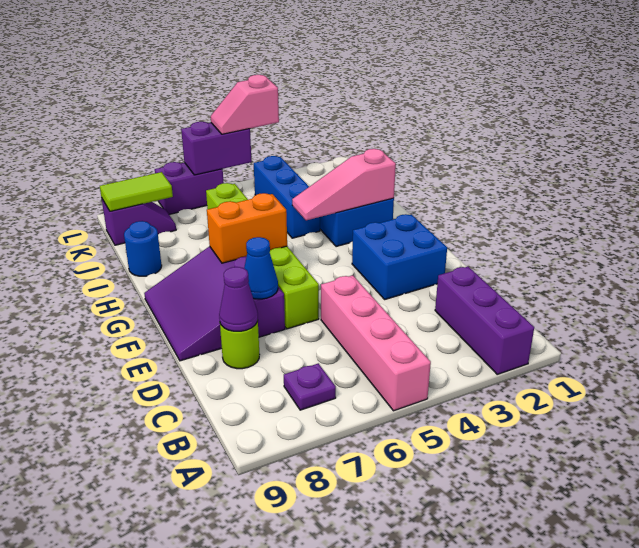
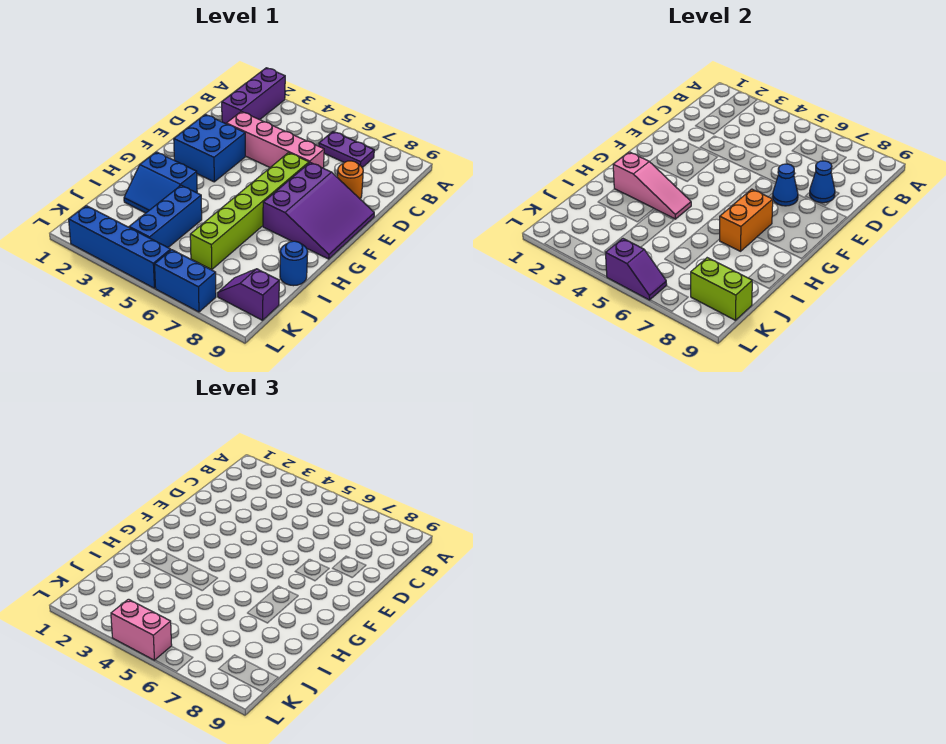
pink brick A5:D5 level 1 -> pink brick D3:D6 level 1
purple plate B7 level 1 -> purple plate B6:B7 level 1
lime round brick D8 level 1 -> orange round brick D8 level 1
purple cone D8 level 2 -> blue cone D8 level 2
orange brick G6:G7 level 2 -> orange brick G7:H7 level 2
lime tile K8:K9 level 2 -> lime brick K8:K9 level 2
none -> blue brick L2:L5 level 1
pink slope L4:L5 level 3 top 4 -> pink brick L4:L5 level 3
purple brick L5:L6 level 2 -> purple slope L5:L6 level 2 top 5
purple brick L6:L7 level 1 -> blue brick L6:L7 level 1

